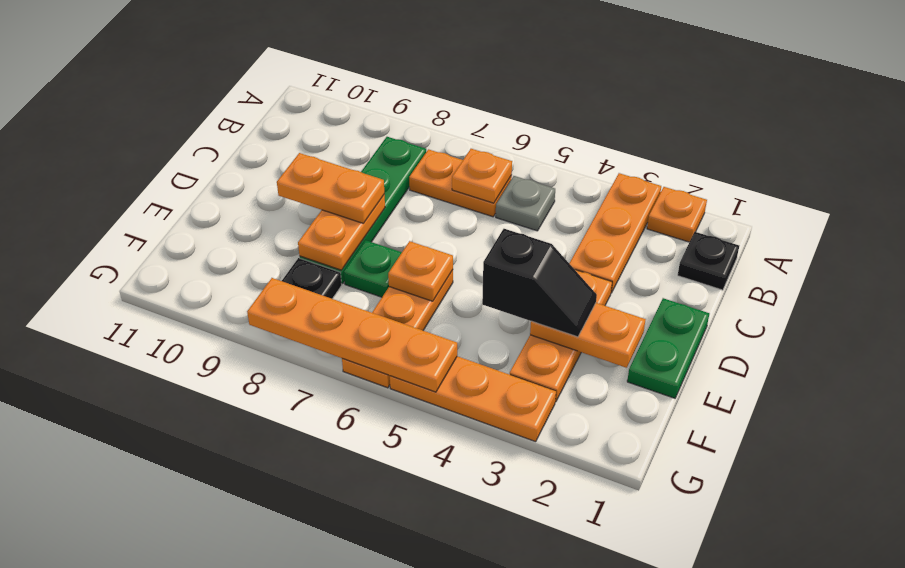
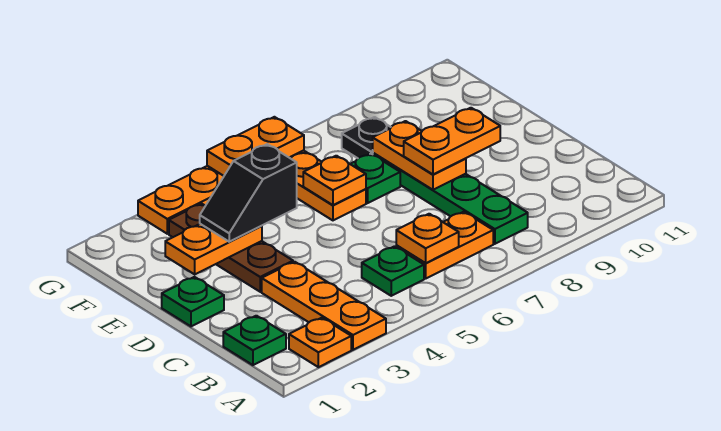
black plate B1 level 1 -> green plate B1 level 1
grey plate B5 level 1 -> green plate B5 level 1
green plate D1:E1 level 1 -> green plate D1 level 1
orange plate D3:F3 level 1 -> brown plate D3:F3 level 1
orange plate G5:G8 level 2 -> orange plate G5:G6 level 2

